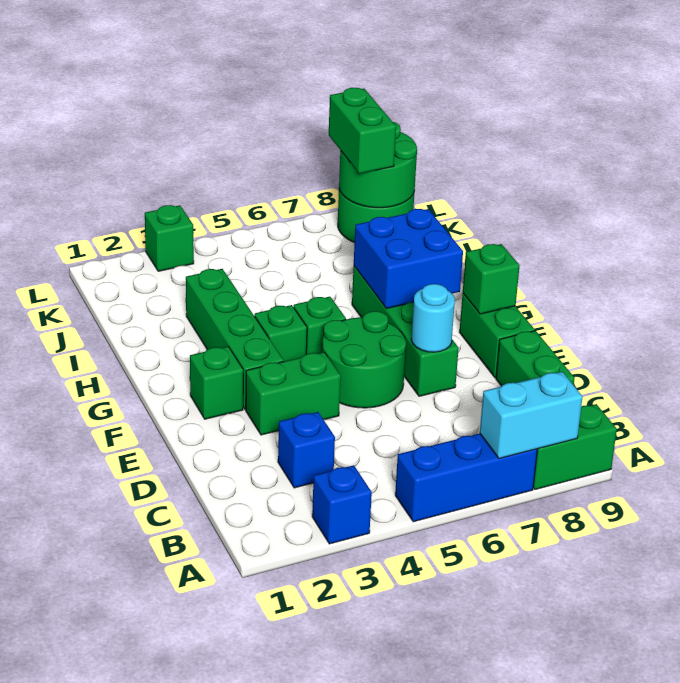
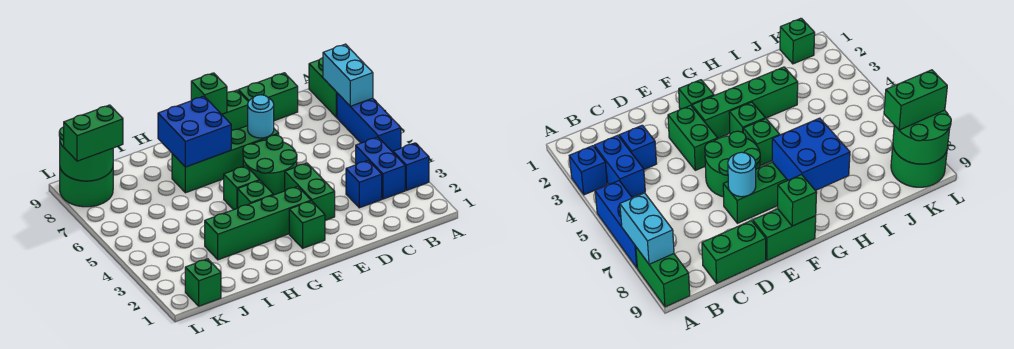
none -> blue brick B3:B4 level 1
green brick L3 level 1 -> green brick K1 level 1

